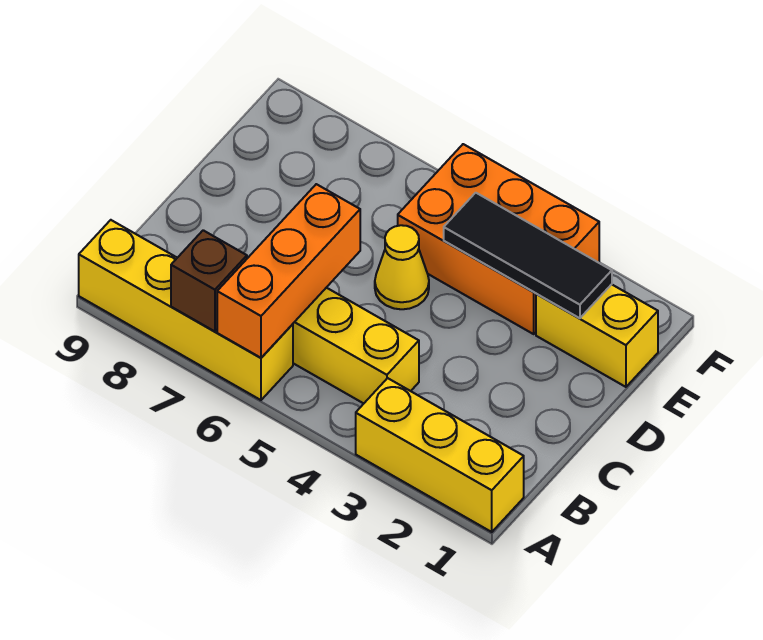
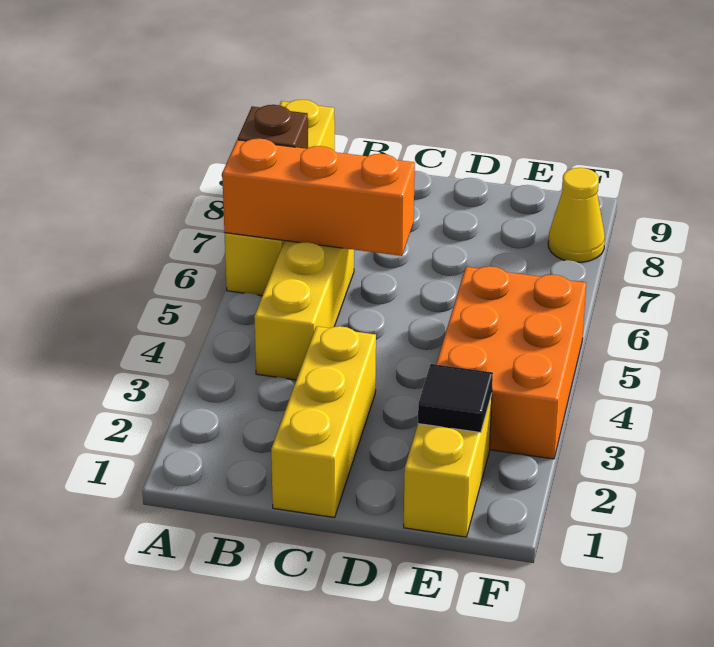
yellow brick A1:A3 level 1 -> yellow brick C1:C3 level 1
yellow cone D5 level 1 -> yellow cone F8 level 1
black tile E2:E4 level 2 -> black tile E2 level 2

